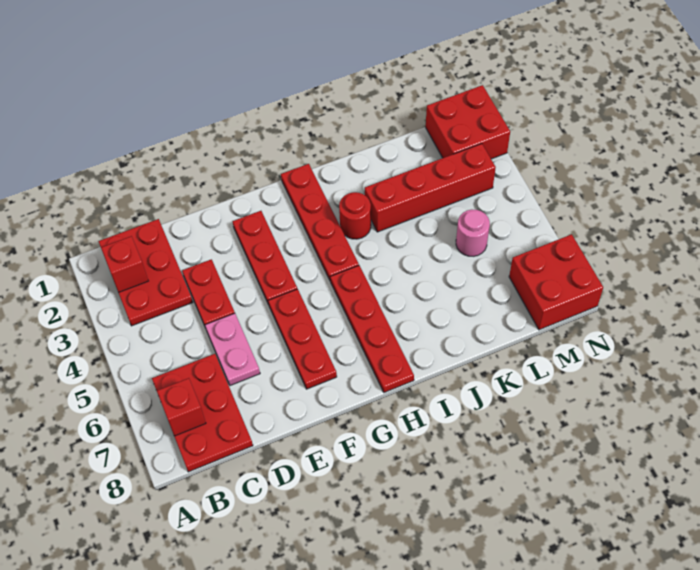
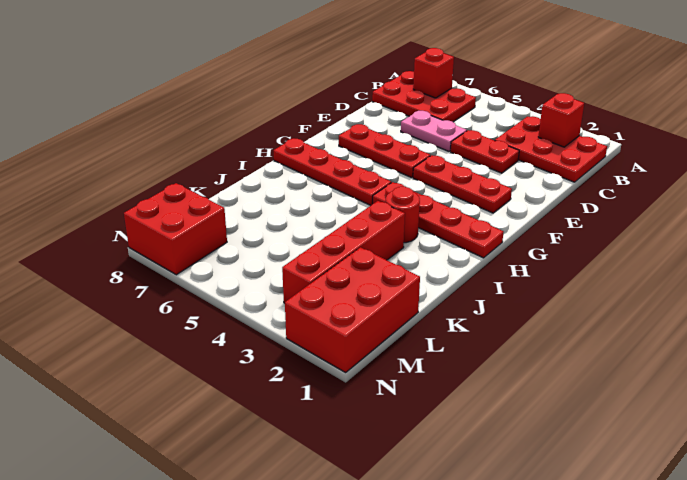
pink round brick L5 level 1 -> none
red brick M1:N2 level 1 -> red brick L1:N2 level 1

